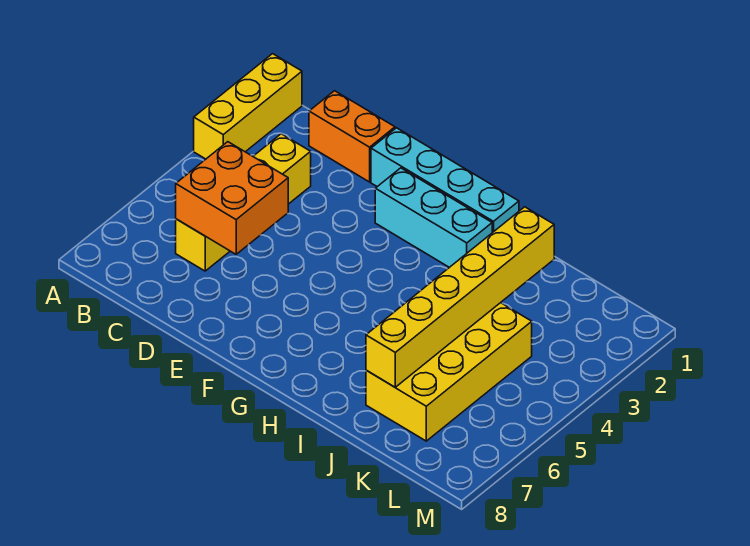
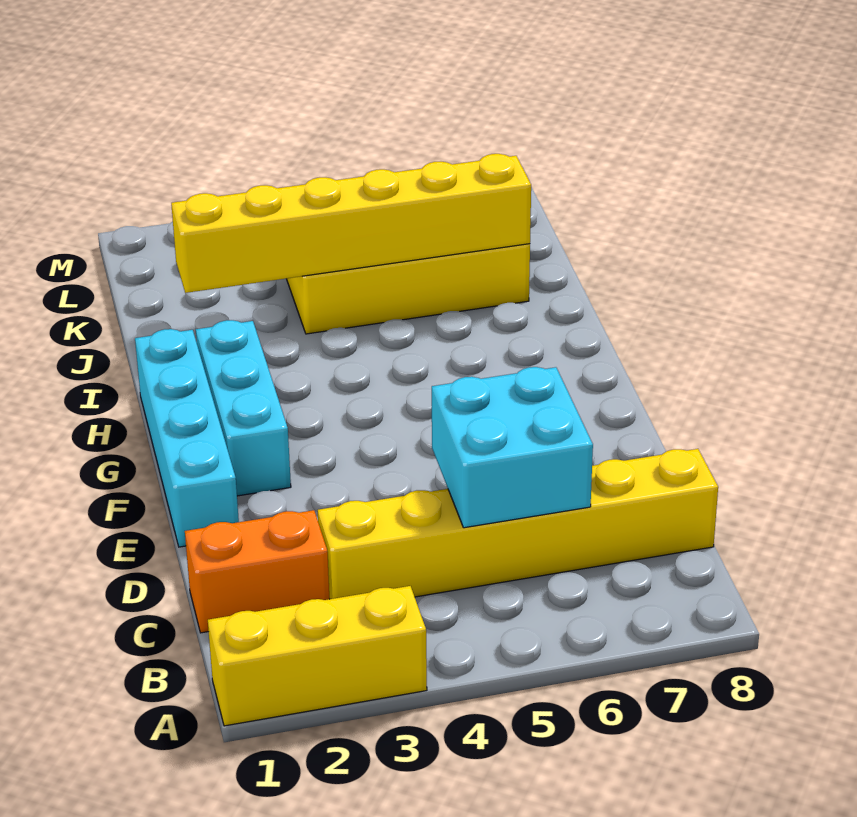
orange brick C1:D1 level 1 -> orange brick C1:C2 level 1
yellow brick C3:C6 level 1 -> yellow brick C3:C8 level 1
orange brick C5:D6 level 2 -> cyan brick C5:D6 level 2

